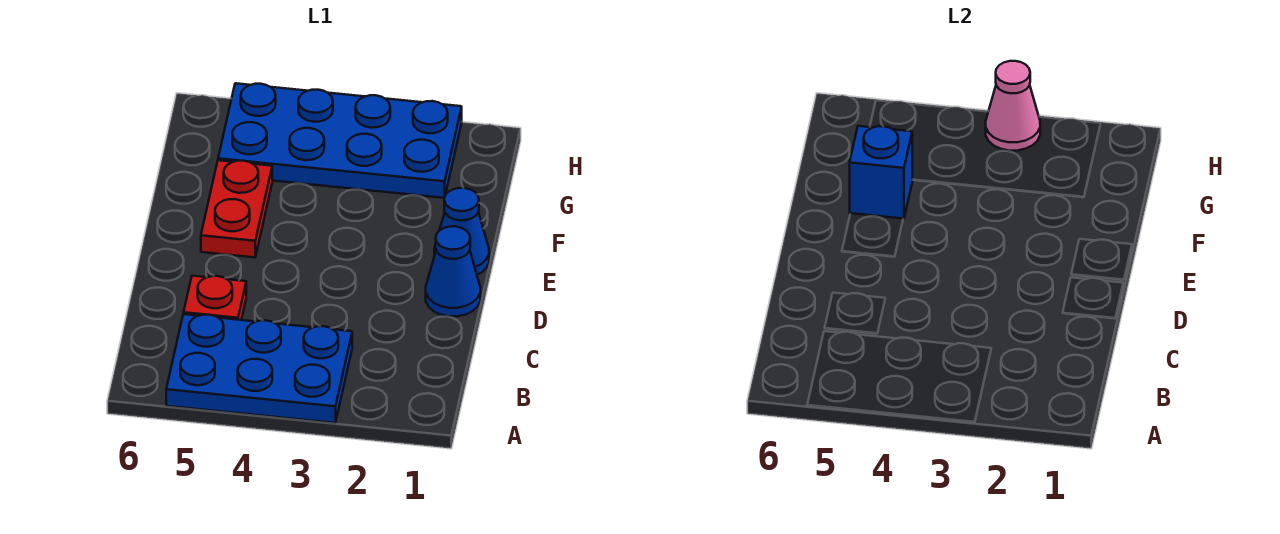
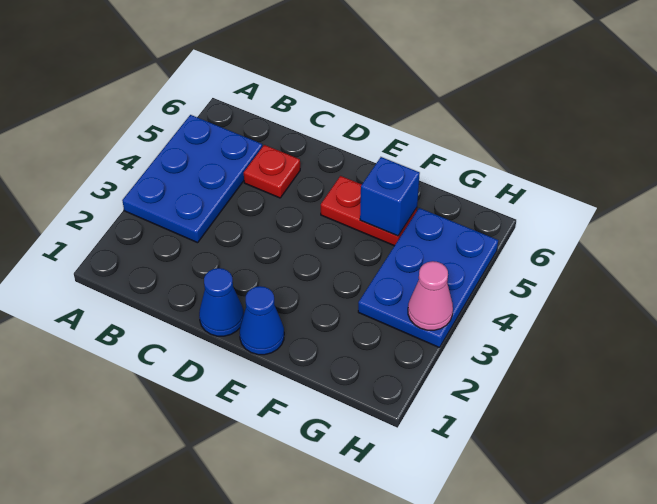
blue plate G2:H5 level 1 -> blue plate G3:H5 level 1

